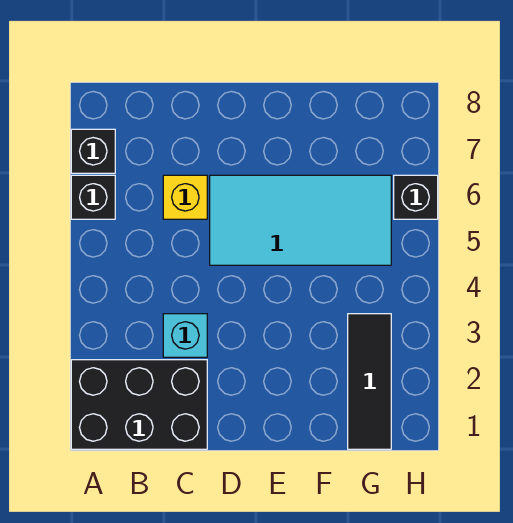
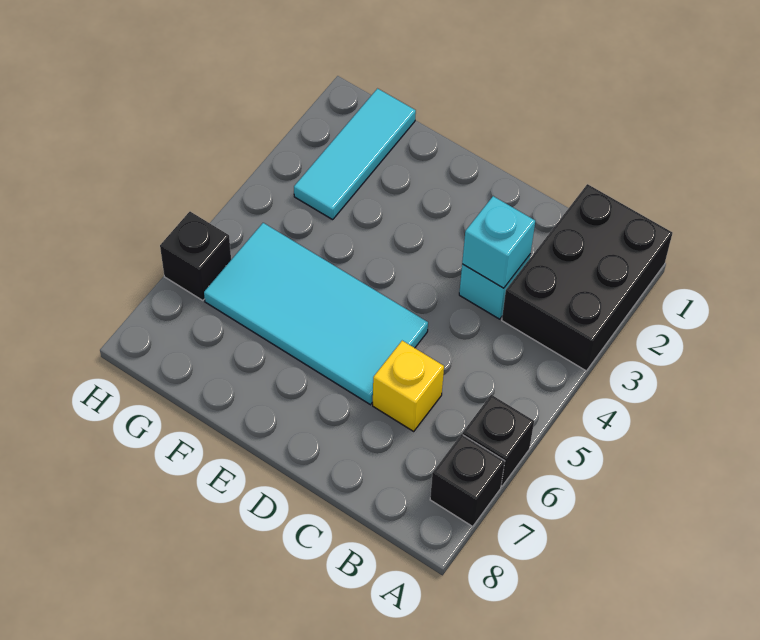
black brick A1:C2 level 1 -> black brick A1:B3 level 1
none -> cyan brick C3 level 2
black tile G1:G3 level 1 -> cyan tile G1:G3 level 1

